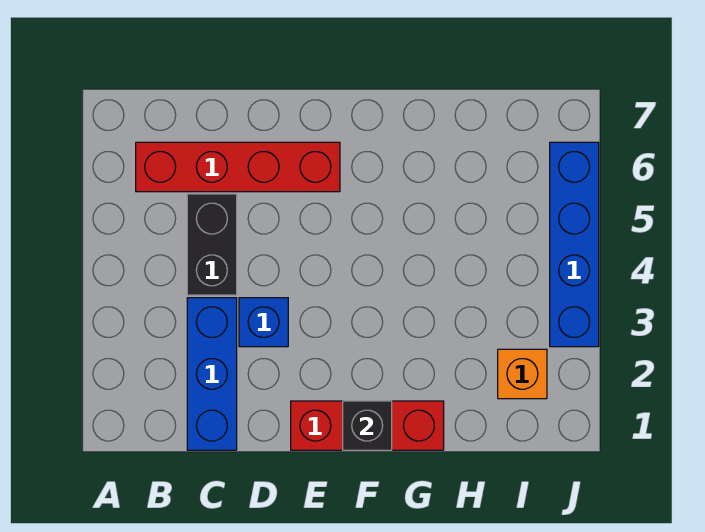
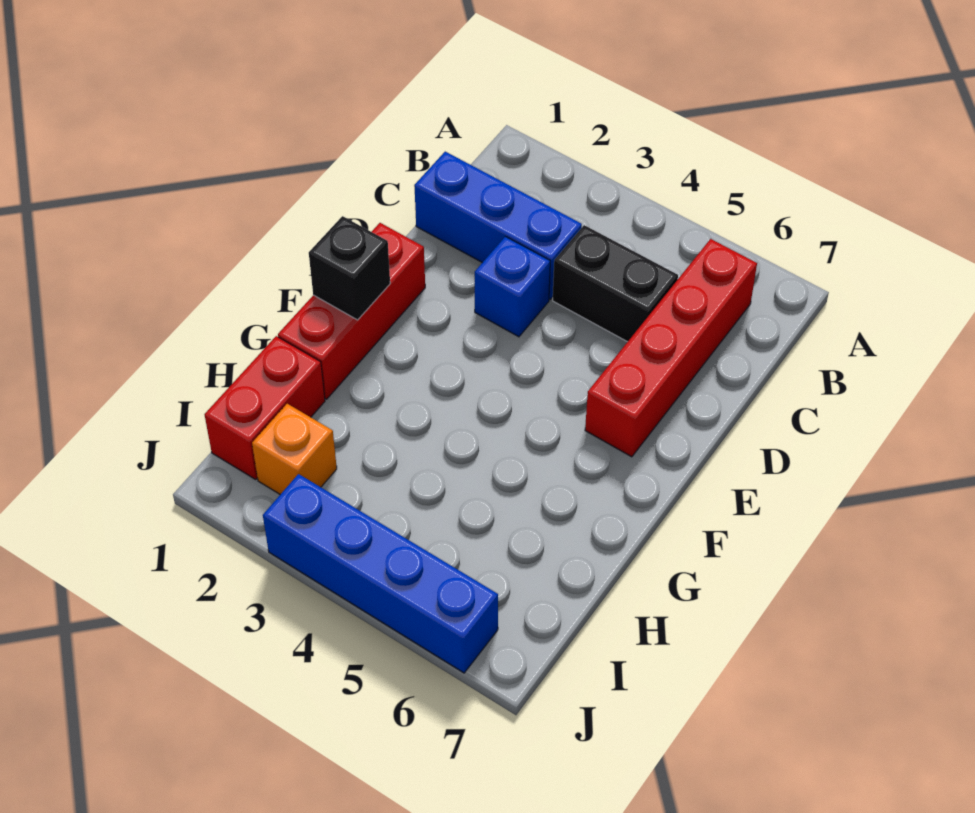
none -> red brick H1:I1 level 1

